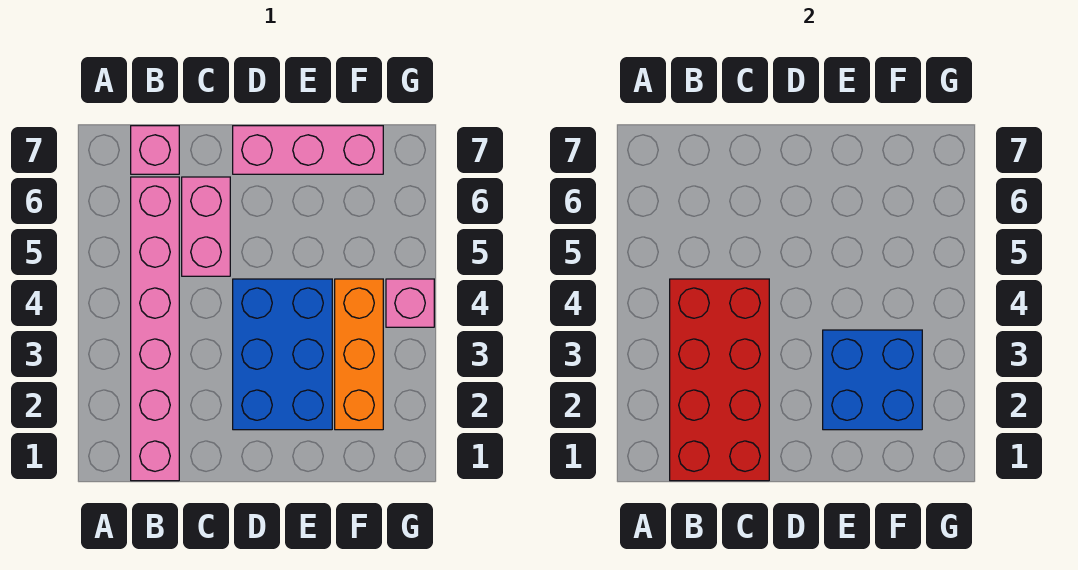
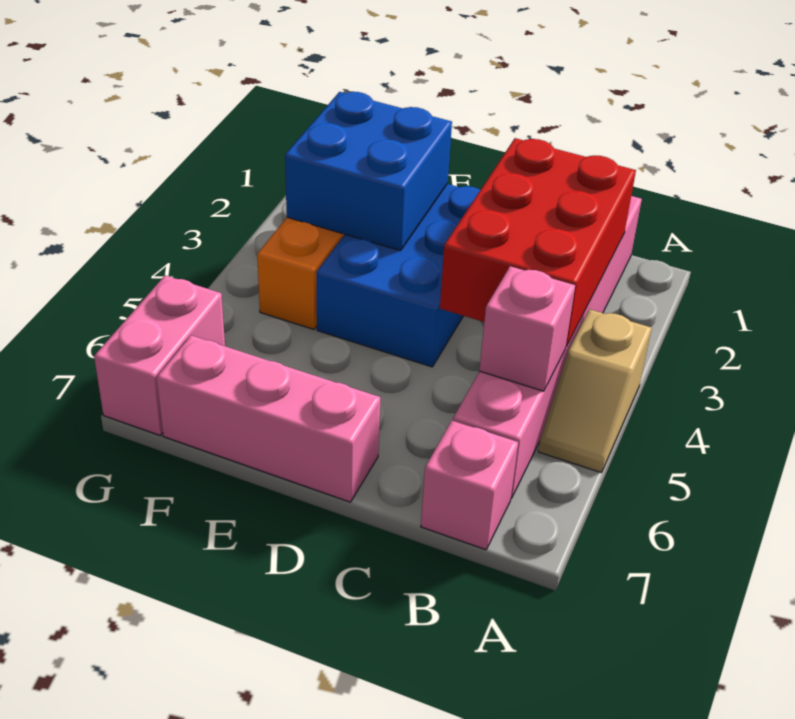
none -> tan slope A4:A5 level 1 top 4
red brick B1:C4 level 2 -> red brick B2:C4 level 2
pink brick C5:C6 level 1 -> pink brick G6:G7 level 1
pink brick G4 level 1 -> pink brick B5 level 2

